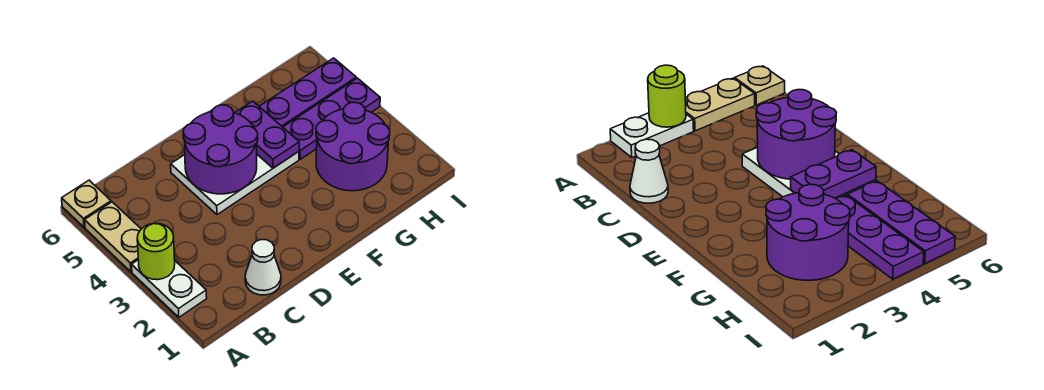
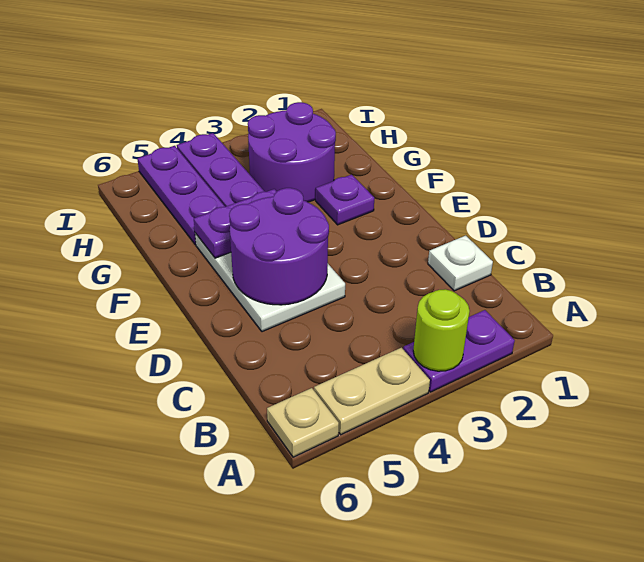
white plate A2:A3 level 1 -> purple plate A2:A3 level 1
white cone C1 level 1 -> white plate C1 level 1
none -> purple plate F2 level 1

